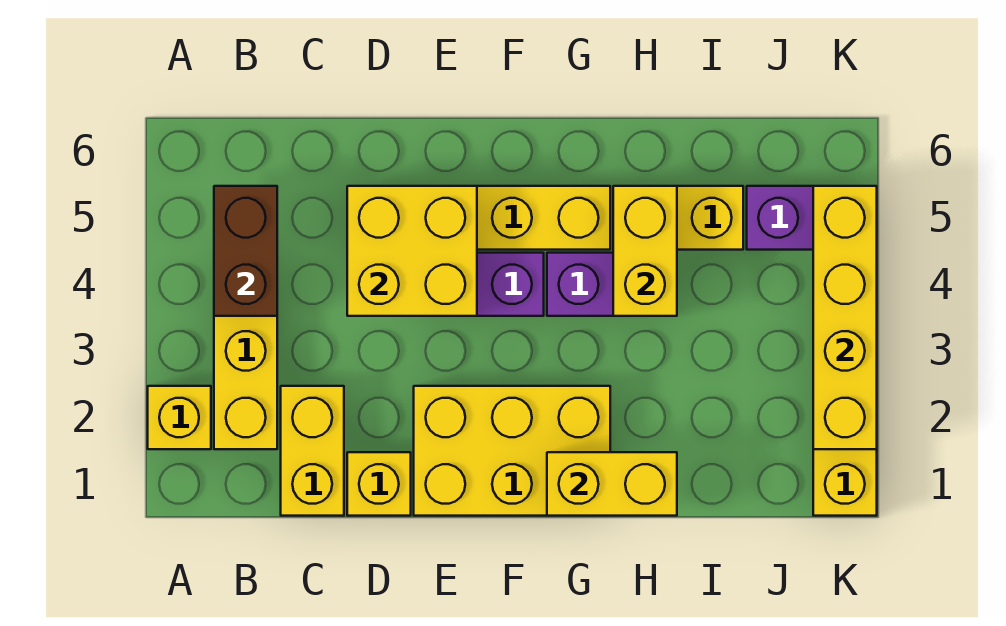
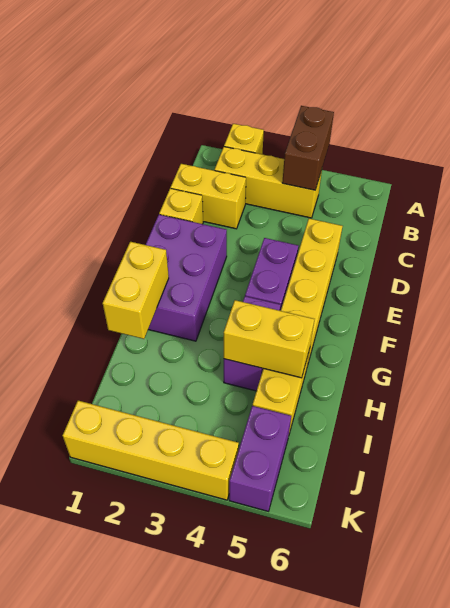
brown brick B4:B5 level 2 -> brown brick A4:B4 level 2
yellow brick D4:E5 level 2 -> none
yellow brick E1:G2 level 1 -> purple brick E1:G2 level 1
yellow brick K2:K5 level 2 -> none

